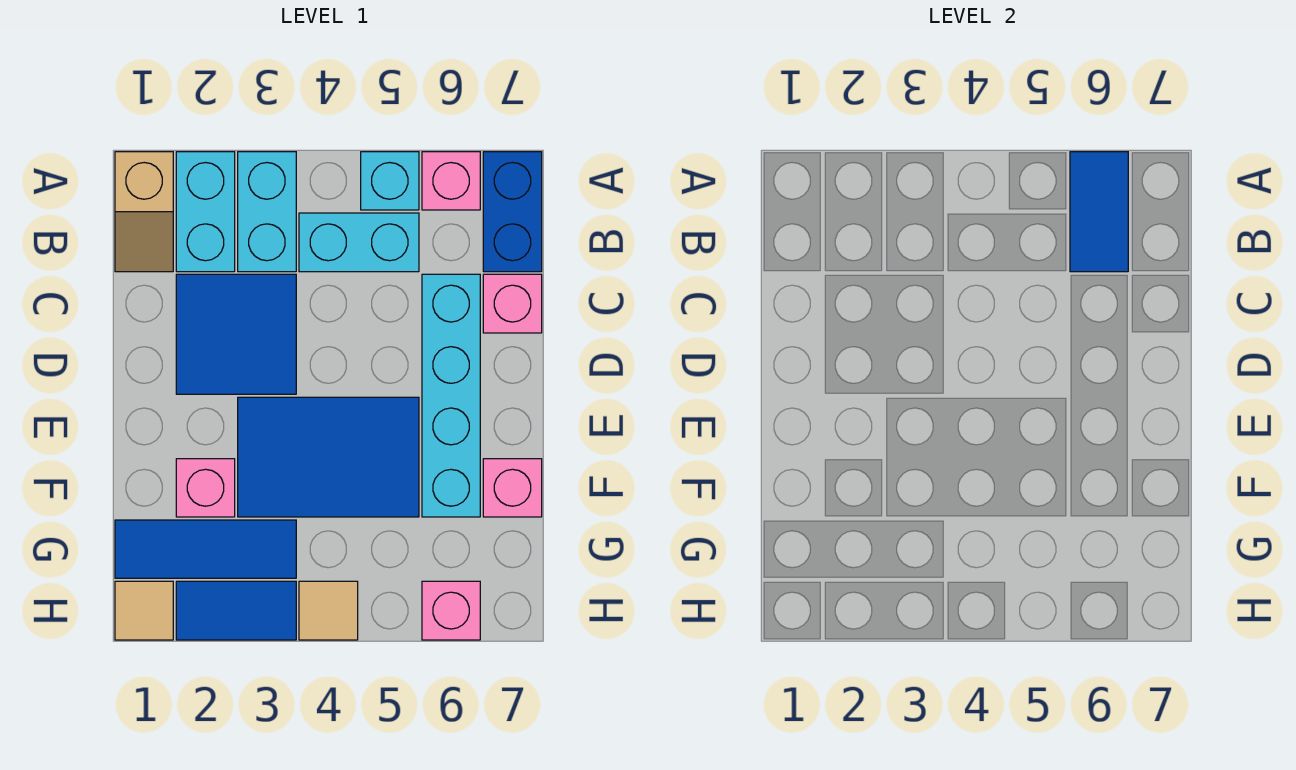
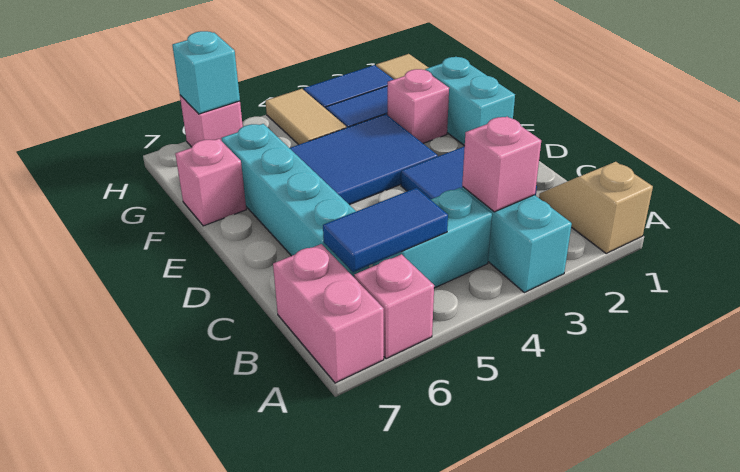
cyan brick A2:B2 level 1 -> cyan brick E1:F1 level 1
cyan brick A5 level 1 -> cyan brick H6 level 2
blue tile A6:B6 level 2 -> blue tile B5:B6 level 2
blue brick A7:B7 level 1 -> pink brick A7:B7 level 1
pink brick C7 level 1 -> pink brick B3 level 2
tan tile H4 level 1 -> tan tile G4:H4 level 1

